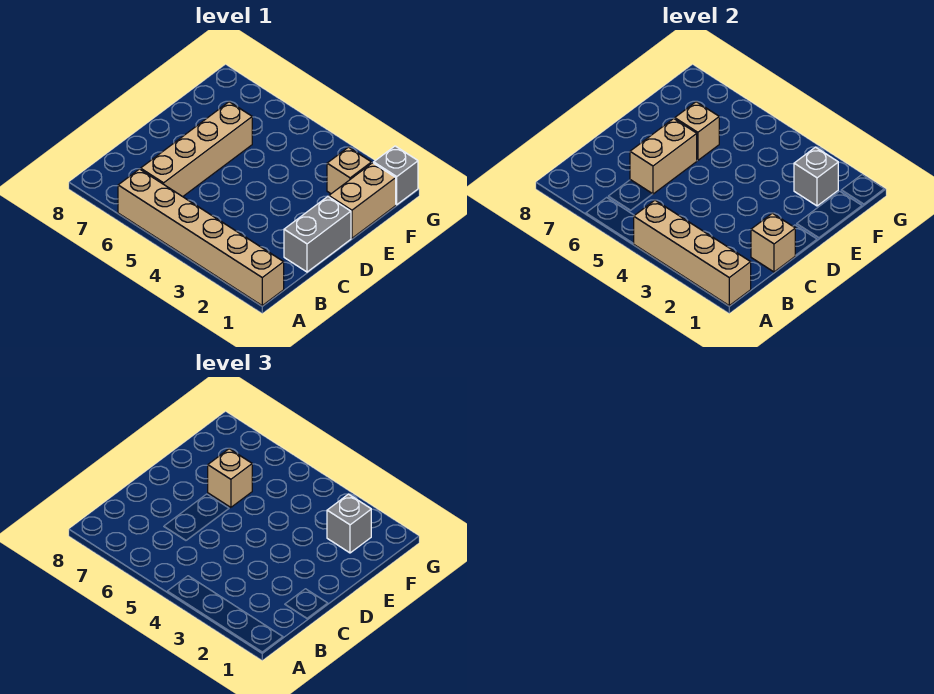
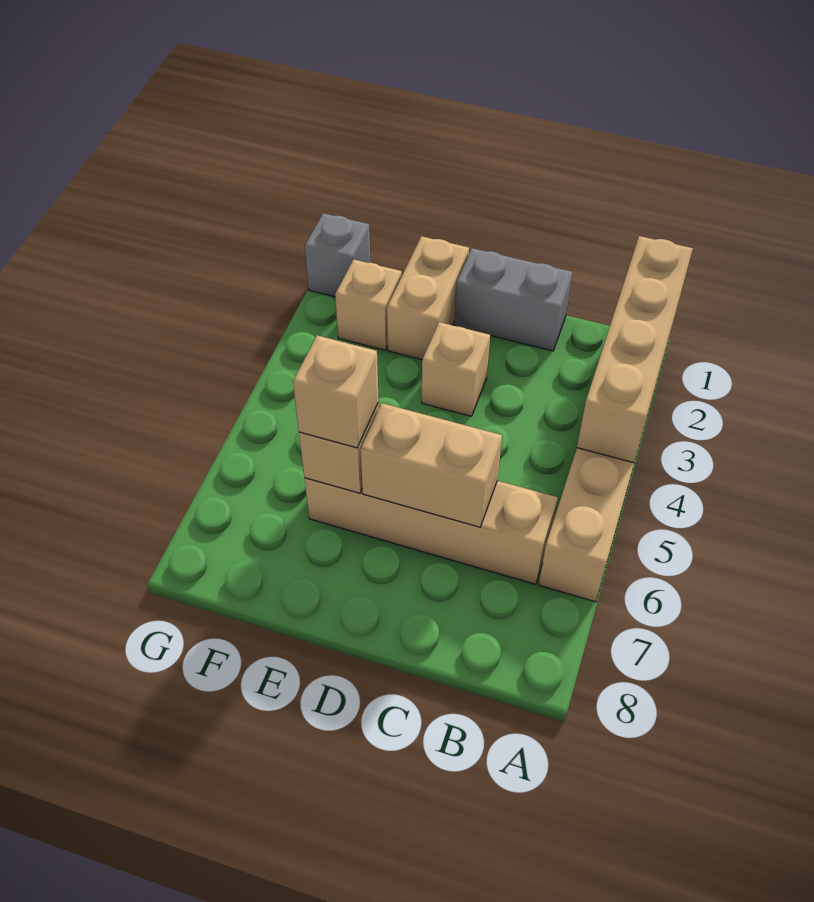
tan brick C1 level 2 -> tan brick D3 level 1
tan brick E1:F1 level 1 -> tan brick E1:E2 level 1
grey brick F2 level 2 -> none
grey brick F2 level 3 -> none

